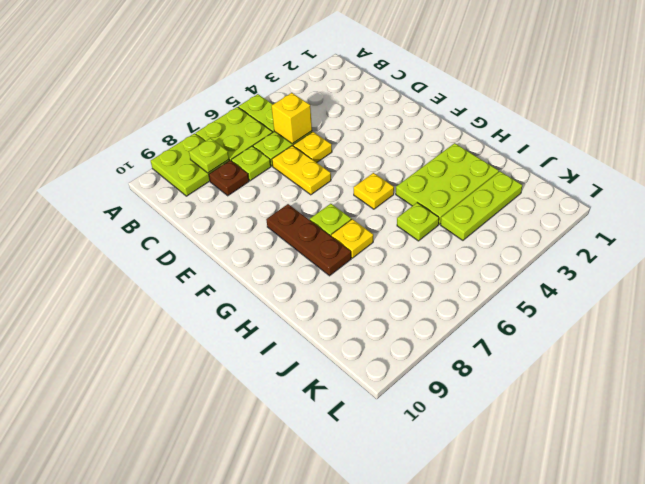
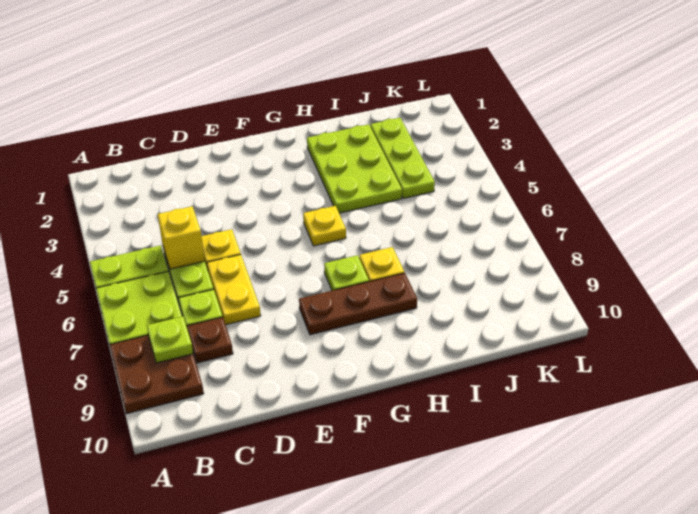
lime plate A8:B9 level 1 -> brown plate A8:B9 level 1
yellow plate D6:E6 level 1 -> yellow plate D6:D7 level 1
lime plate I5 level 1 -> none

